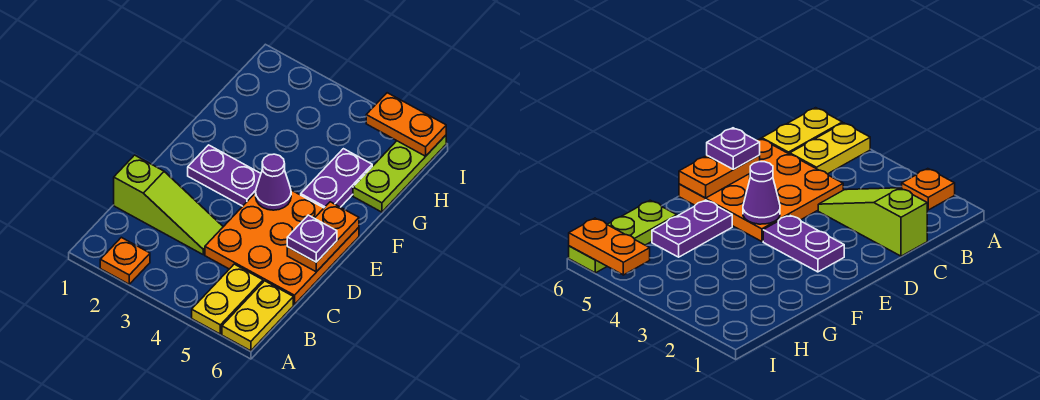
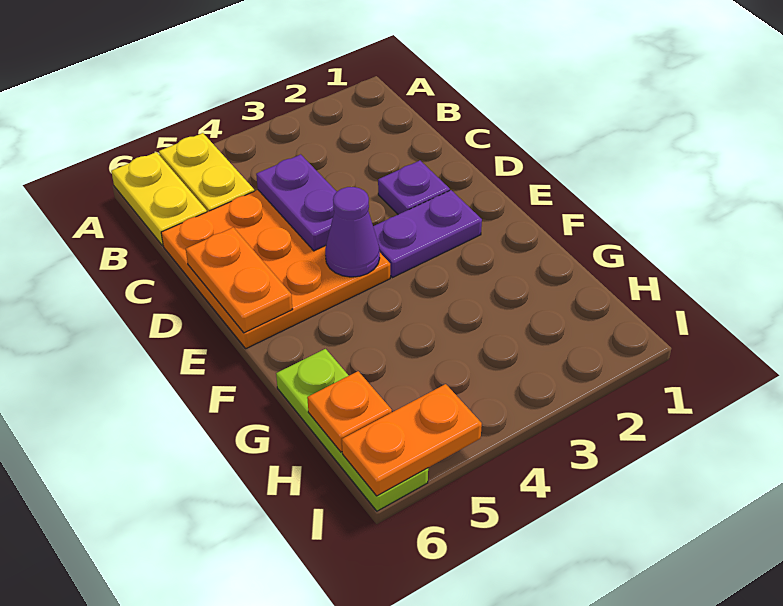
orange plate A2 level 1 -> orange plate H6 level 2
lime slope C1:C3 level 1 top 1 -> none
purple plate D6 level 3 -> purple plate D2 level 1
purple plate F5:G5 level 1 -> purple plate C4:D4 level 2

